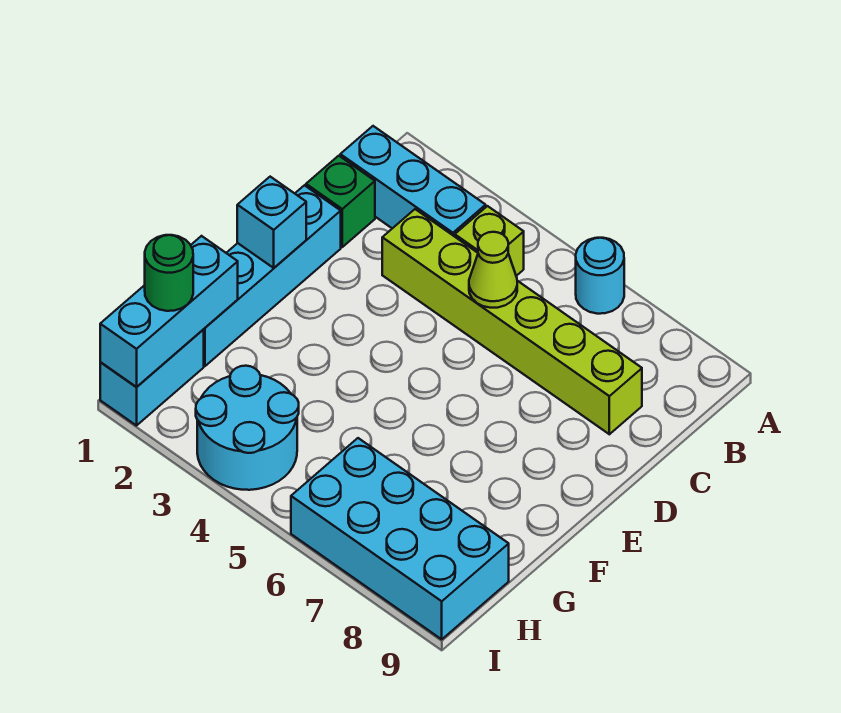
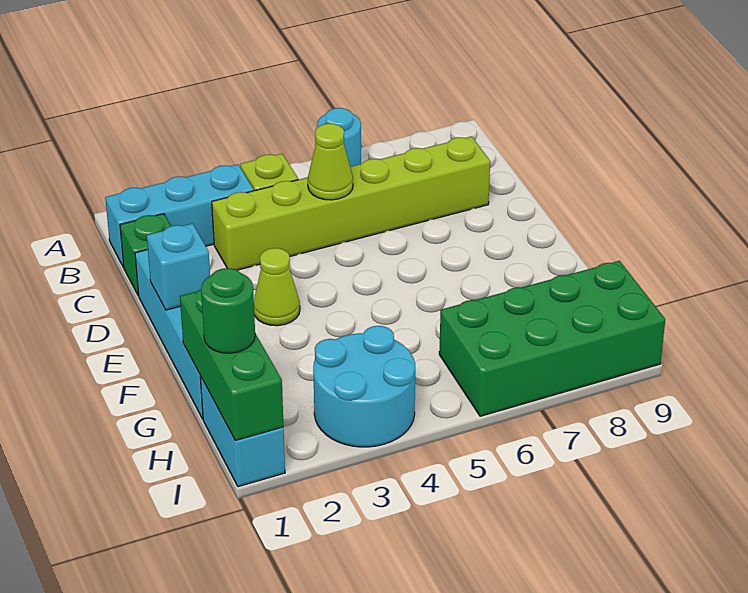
none -> lime cone E3 level 1
cyan brick G1:I1 level 2 -> green brick G1:I1 level 2
cyan brick H6:I9 level 1 -> green brick H6:I9 level 1

